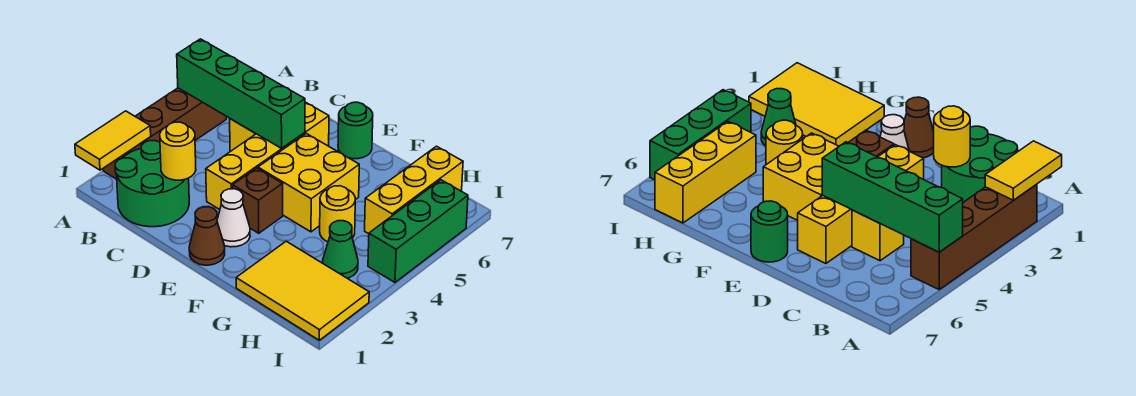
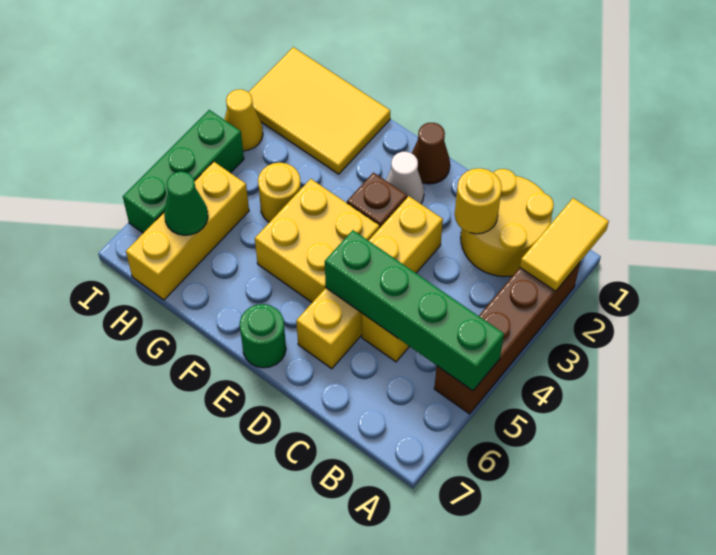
green round brick B1:C2 level 1 -> yellow round brick B1:C2 level 1
green cone H3 level 1 -> green cone H6 level 2
none -> yellow cone I3 level 1

